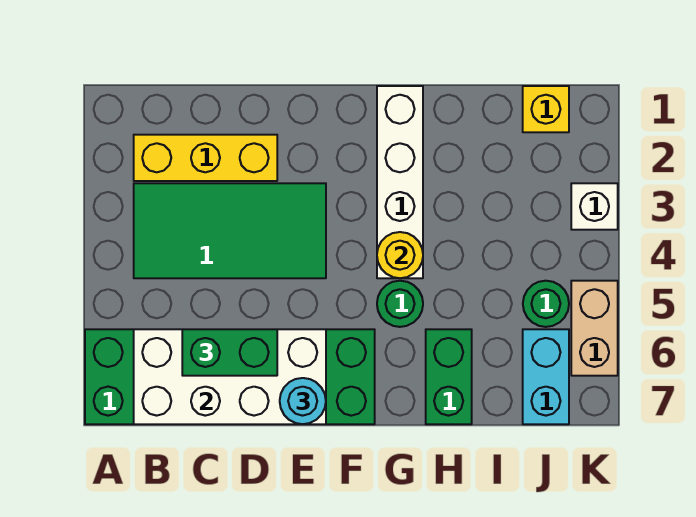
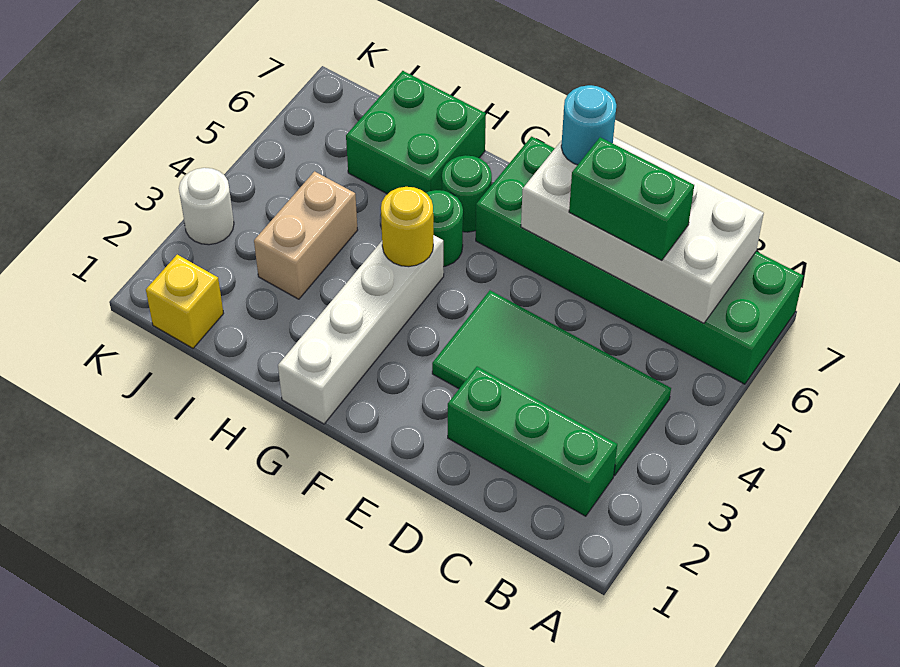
yellow brick B2:D2 level 1 -> green brick B2:D2 level 1
green brick H6:H7 level 1 -> green brick H6:I7 level 1
green round brick J5 level 1 -> green round brick G6 level 1
cyan brick J6:J7 level 1 -> none
white brick K3 level 1 -> white round brick K3 level 1
tan brick K5:K6 level 1 -> tan brick I3:I4 level 1

